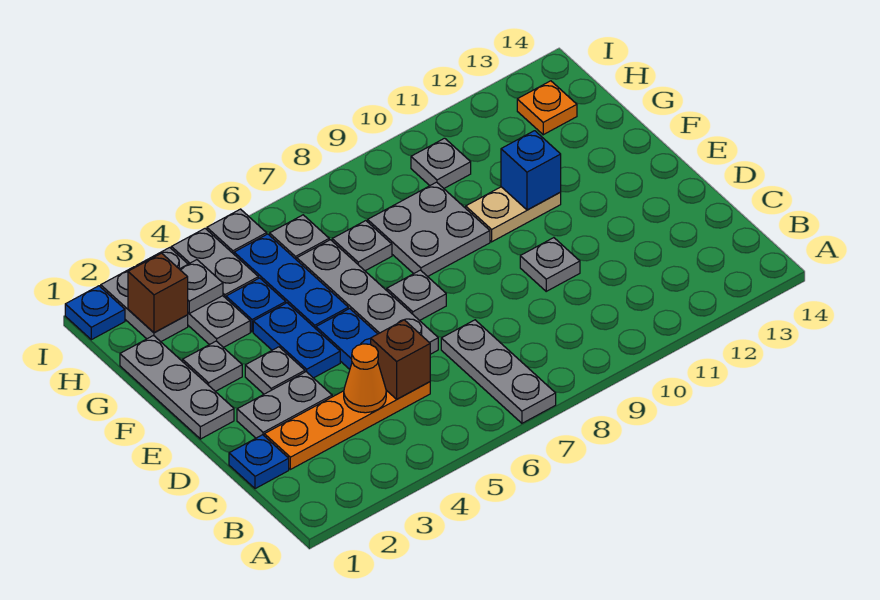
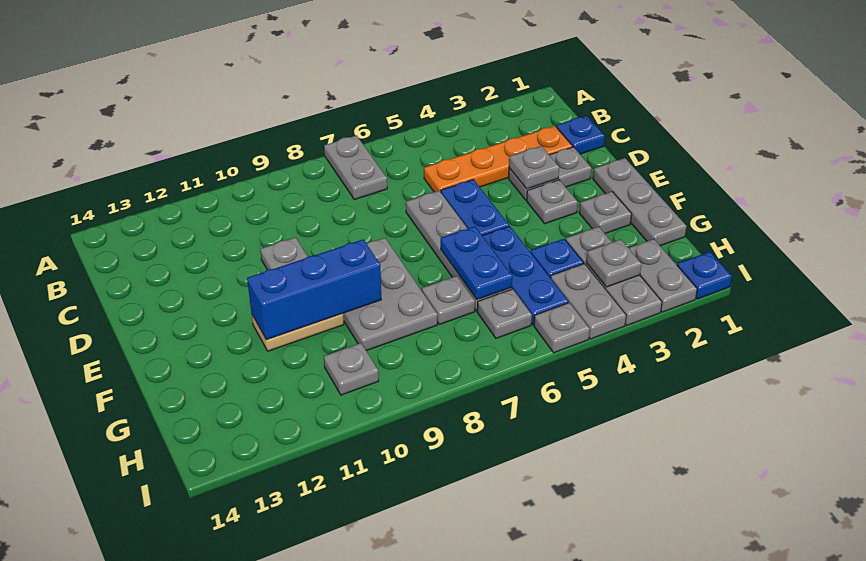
grey plate A7:C7 level 1 -> grey plate A7:B7 level 1
orange cone C4 level 2 -> none
brown brick C5 level 2 -> none
blue plate E4:F4 level 1 -> blue plate F6:G6 level 2
grey plate E7 level 1 -> grey plate D3 level 2
grey plate F8:G9 level 1 -> grey plate E8:G9 level 1
blue brick F11 level 2 -> blue brick F9:F11 level 2
brown brick H2 level 2 -> none
orange plate H13 level 1 -> none

